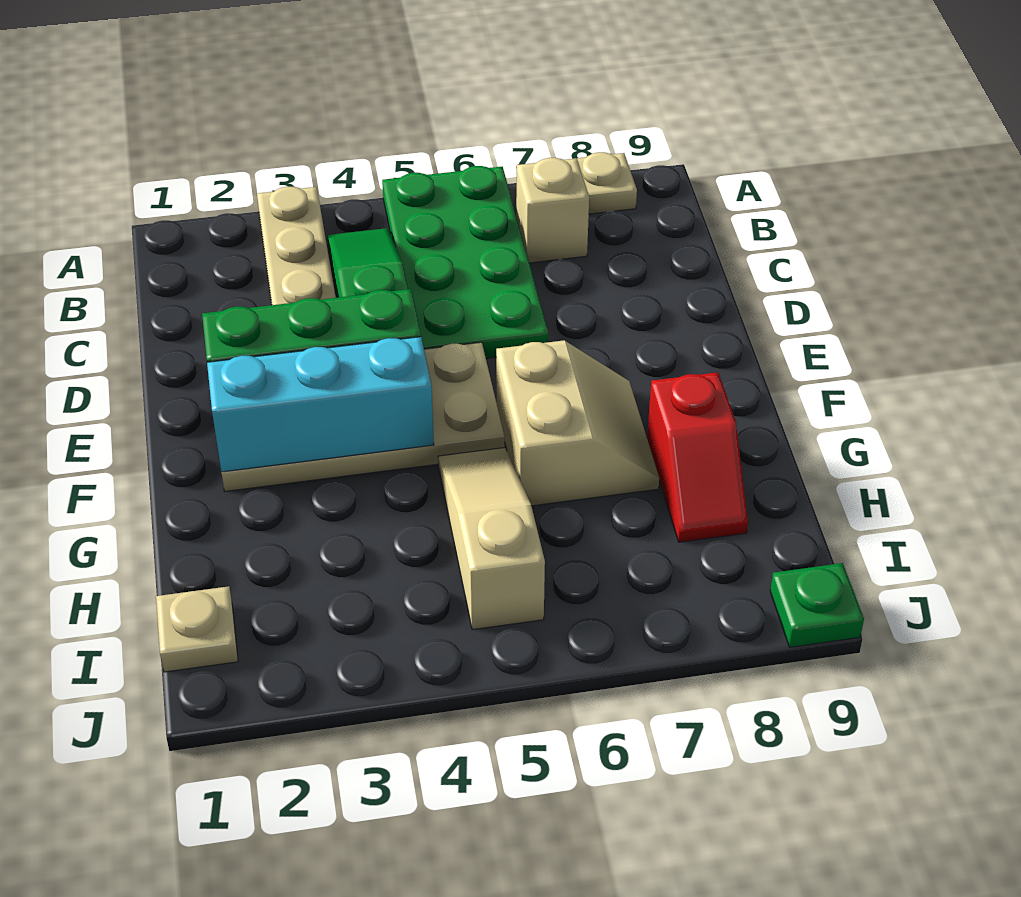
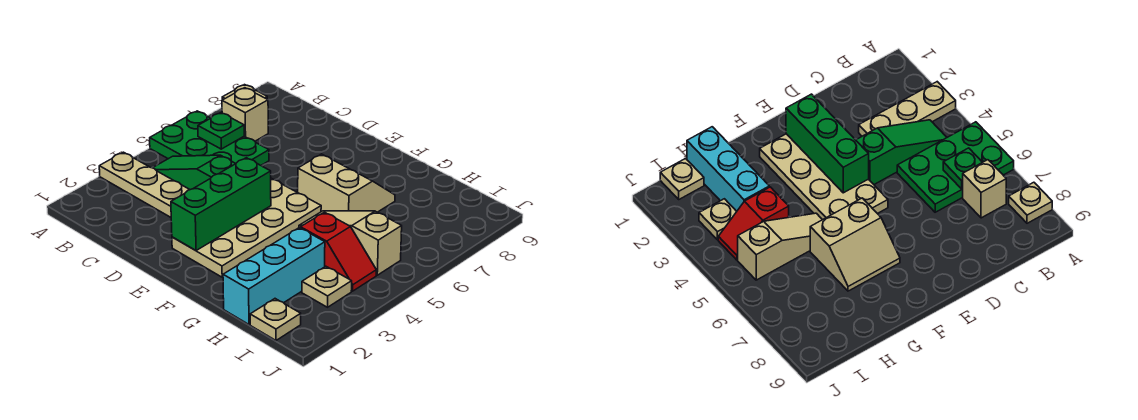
green plate A5:D6 level 1 -> green plate A5:C6 level 1
cyan brick F2:F4 level 2 -> cyan brick H1:H3 level 1
red slope G8:H8 level 1 top G -> red slope H4:I4 level 1 top H
none -> tan plate I3 level 1
green plate J9 level 1 -> green plate B6 level 2

